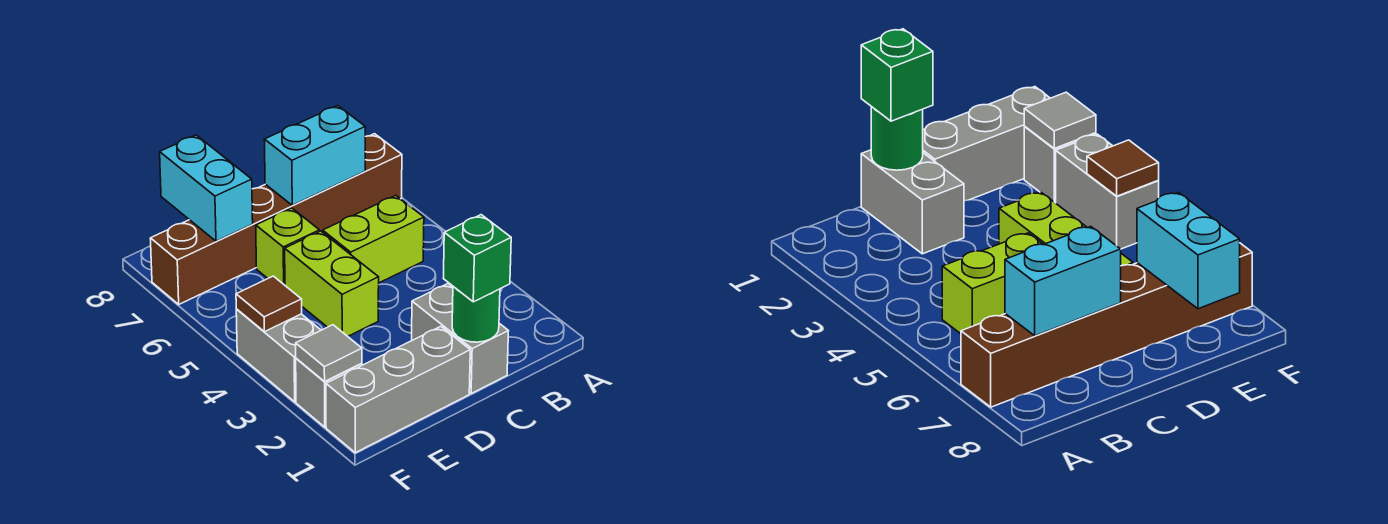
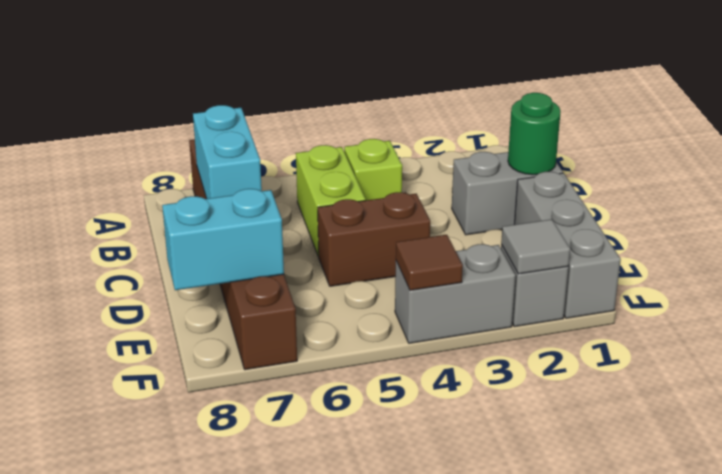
green brick C1 level 3 -> none
lime brick D4:D5 level 1 -> brown brick D4:D5 level 1
lime brick D6 level 1 -> lime brick B4 level 1

